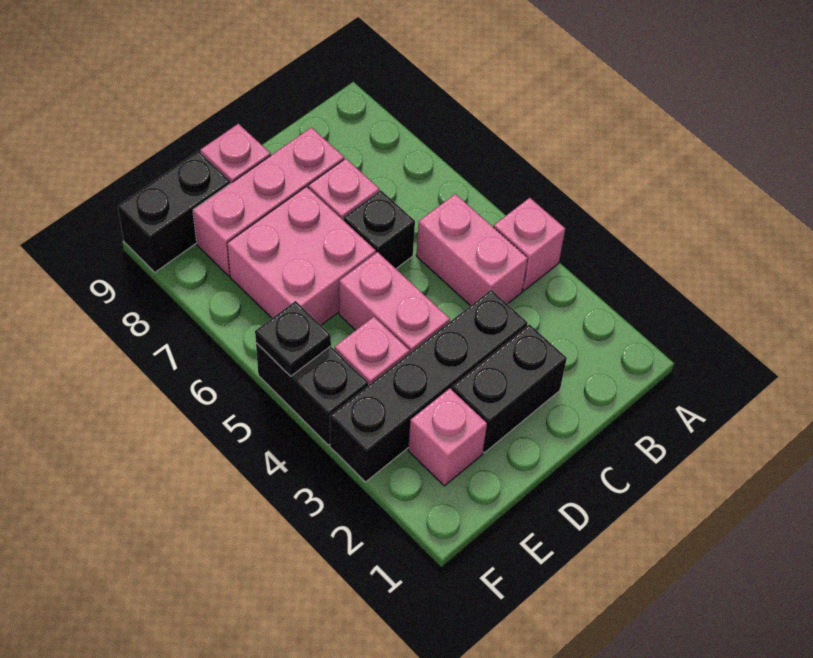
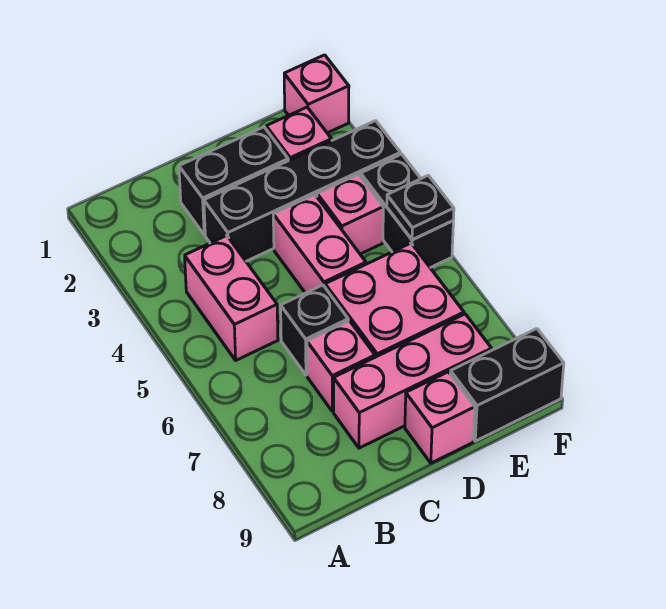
pink brick A4 level 1 -> pink brick F1 level 1

